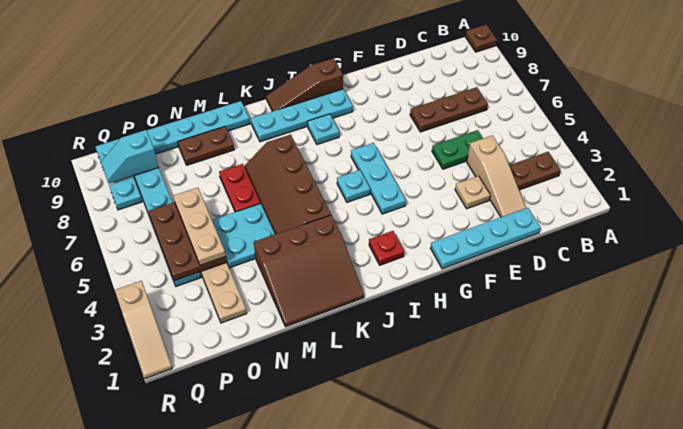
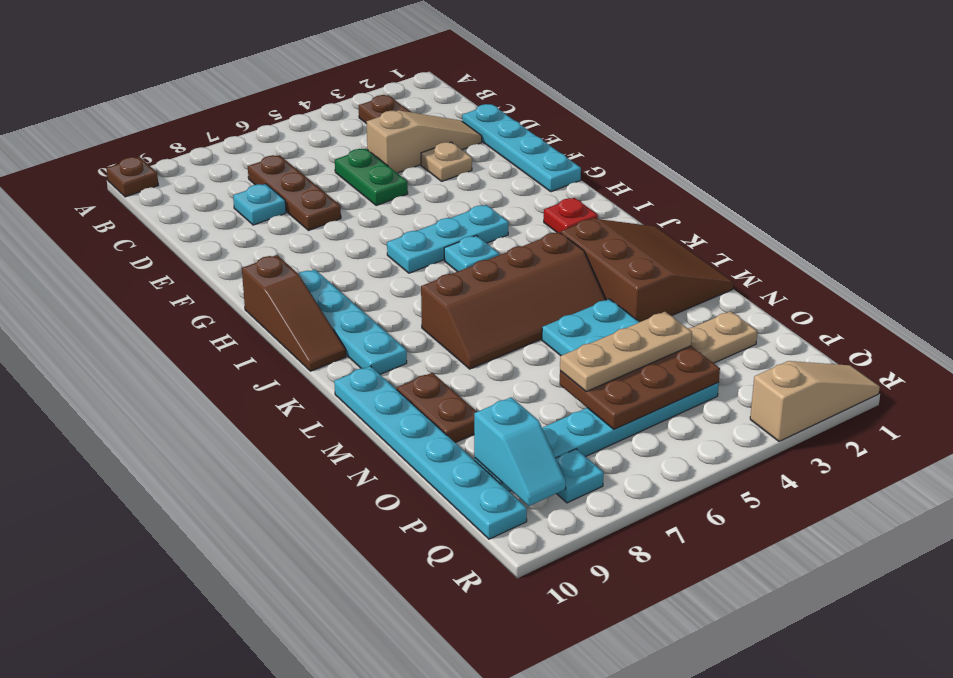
cyan plate I8 level 1 -> cyan plate D8 level 1
red plate M6:M7 level 1 -> none

